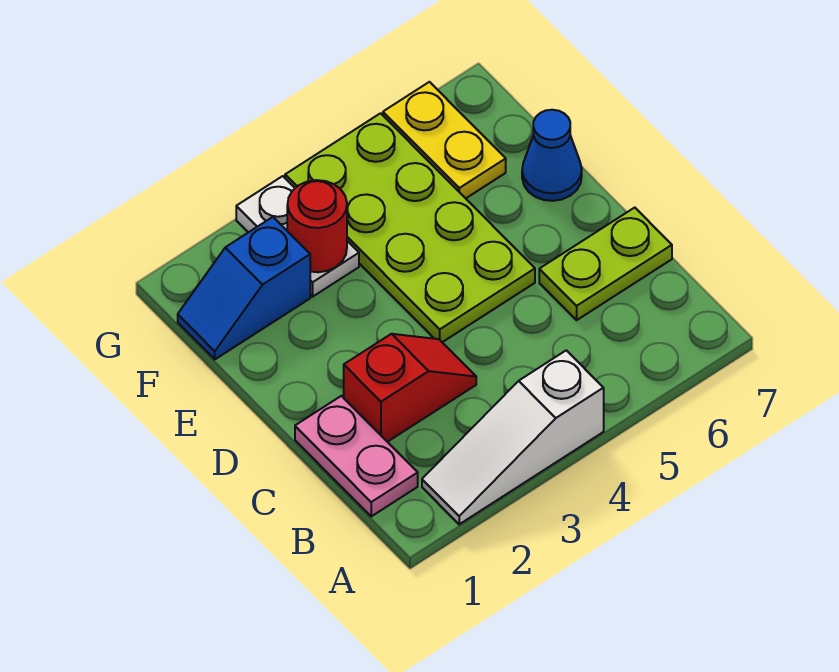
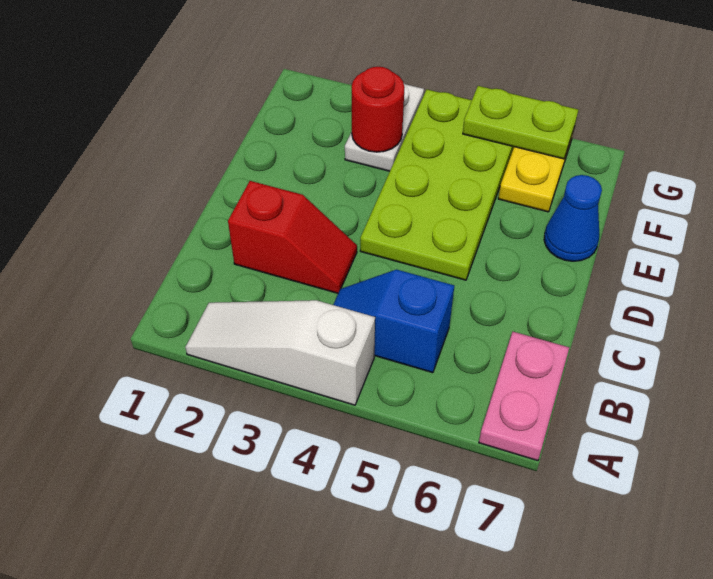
pink plate B1:C1 level 1 -> pink plate A7:B7 level 1
lime plate C6:C7 level 1 -> lime plate G5:G6 level 2
blue slope F1:F2 level 1 top 2 -> blue slope B4:B5 level 1 top 5

